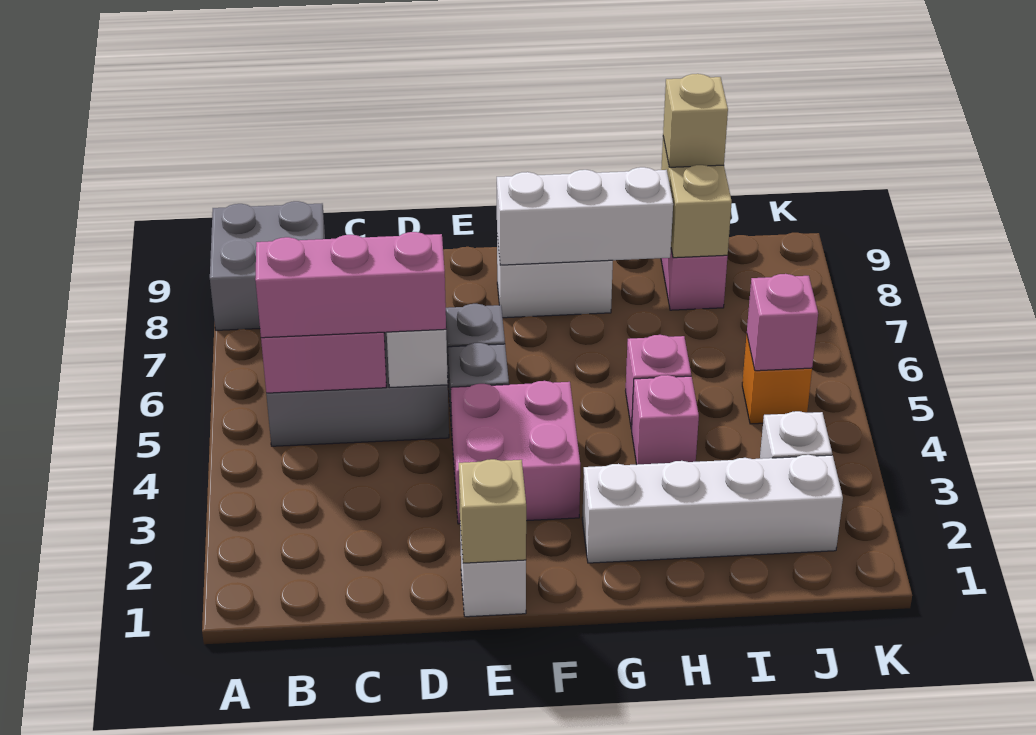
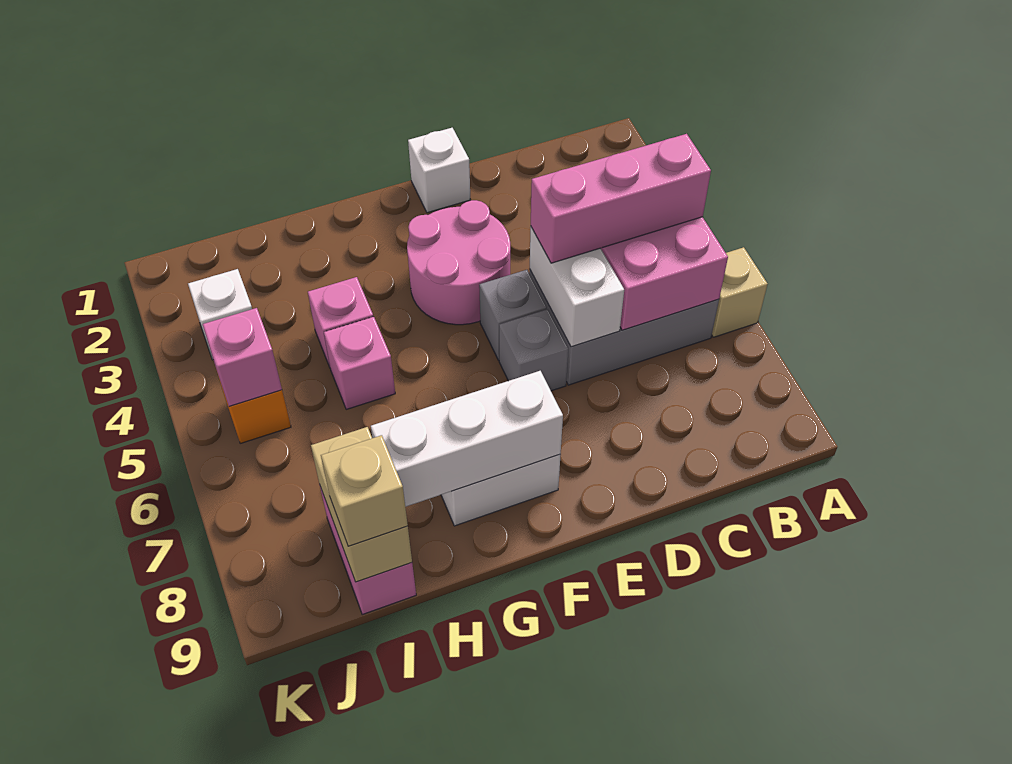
grey brick A8:B9 level 1 -> none
tan brick E1 level 2 -> tan brick A6 level 1
pink brick E3:F4 level 1 -> pink round brick E3:F4 level 1
white brick G2:J2 level 1 -> none

